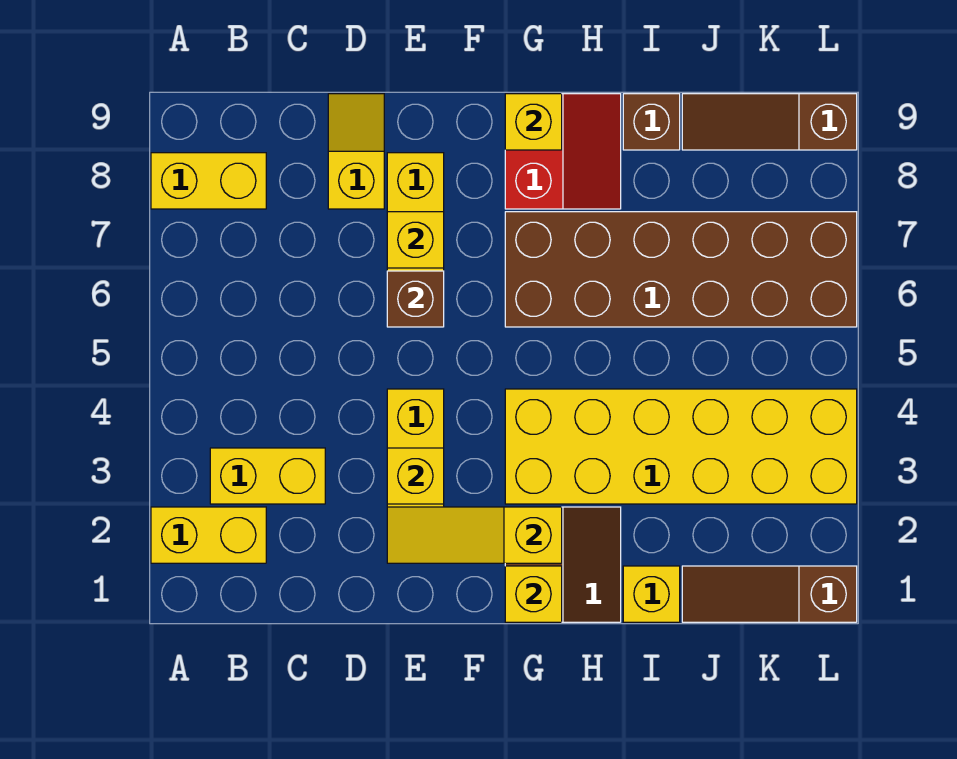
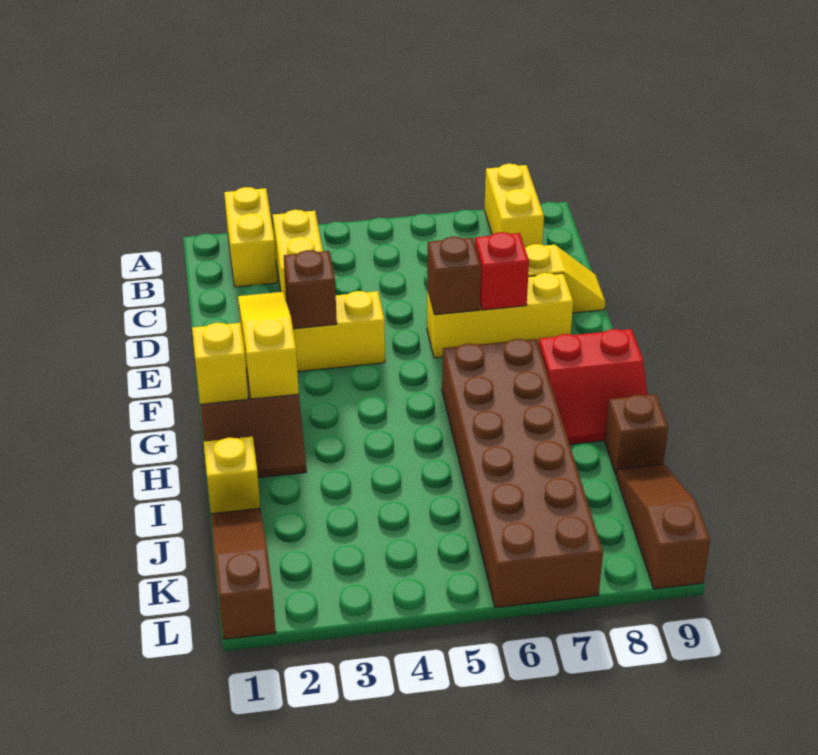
yellow brick E3 level 2 -> brown brick E3 level 2
yellow brick E7 level 2 -> red brick E7 level 2
yellow brick G3:L4 level 1 -> none
yellow brick G9 level 2 -> none

